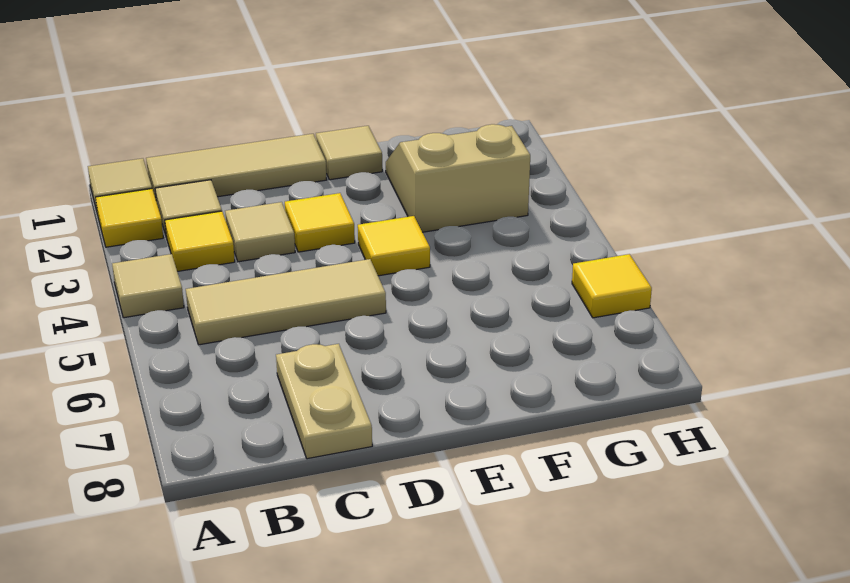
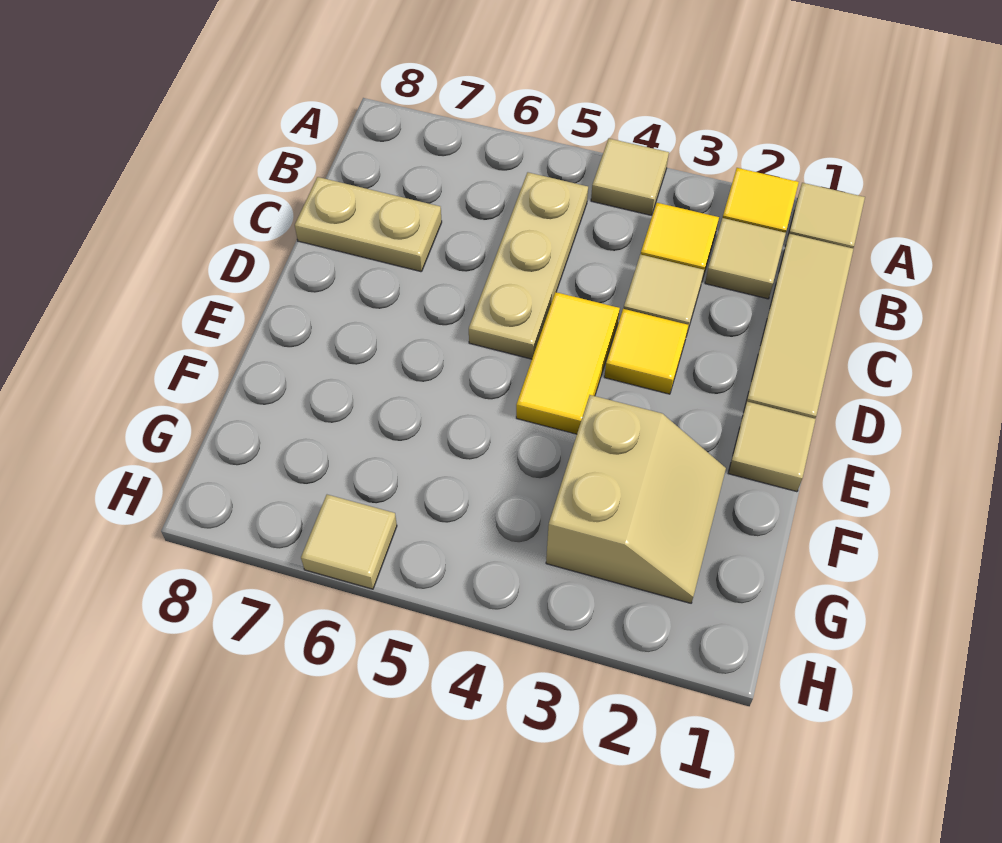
tan tile B5:D5 level 1 -> tan plate B5:D5 level 1
yellow tile E4 level 1 -> yellow tile D4:E4 level 1
yellow tile H6 level 1 -> tan tile H6 level 1

